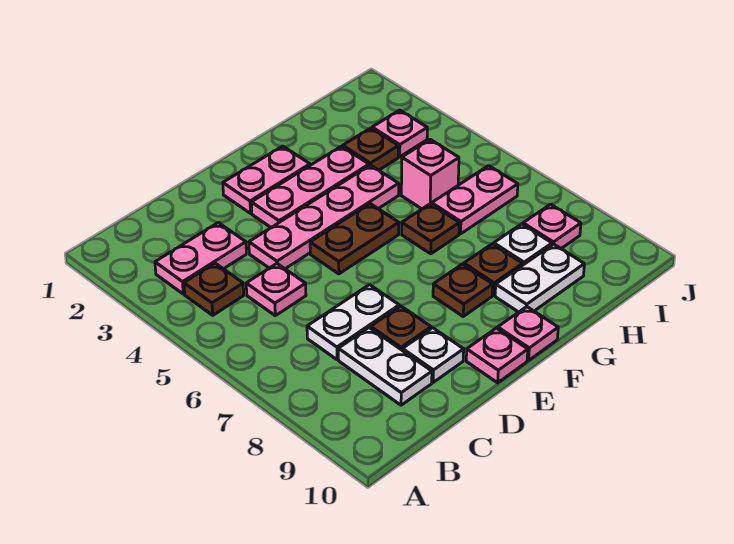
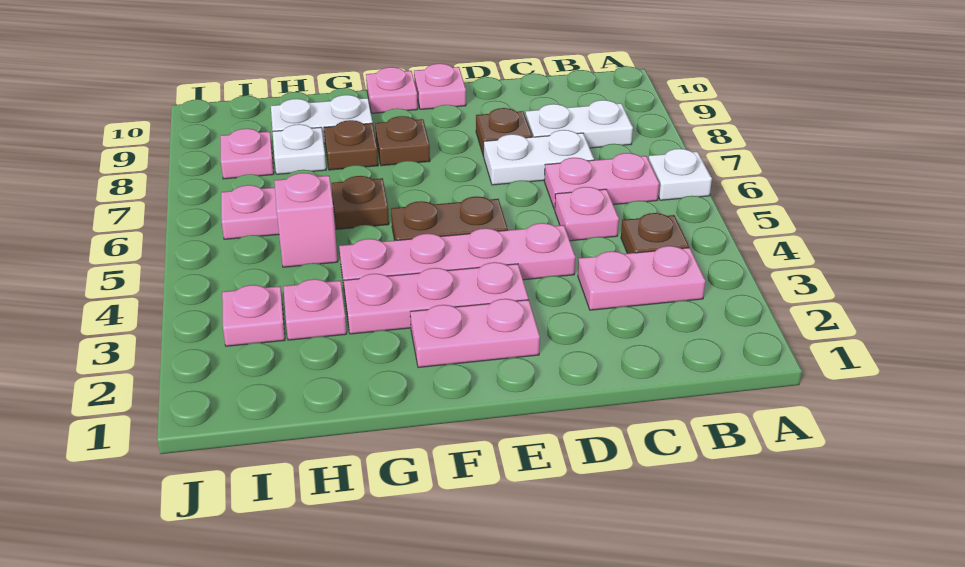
none -> pink plate B6:C6 level 1
white plate C8:C9 level 1 -> white plate B8:C8 level 1
white plate D9 level 1 -> white plate A6 level 1
brown plate H3 level 1 -> pink plate H3 level 1

